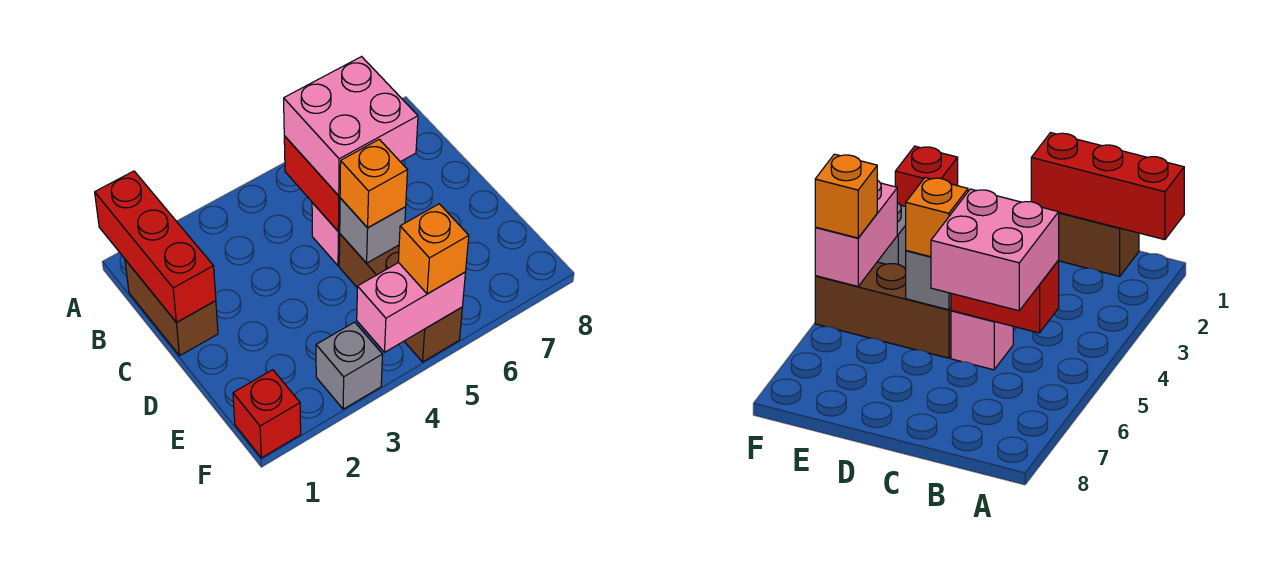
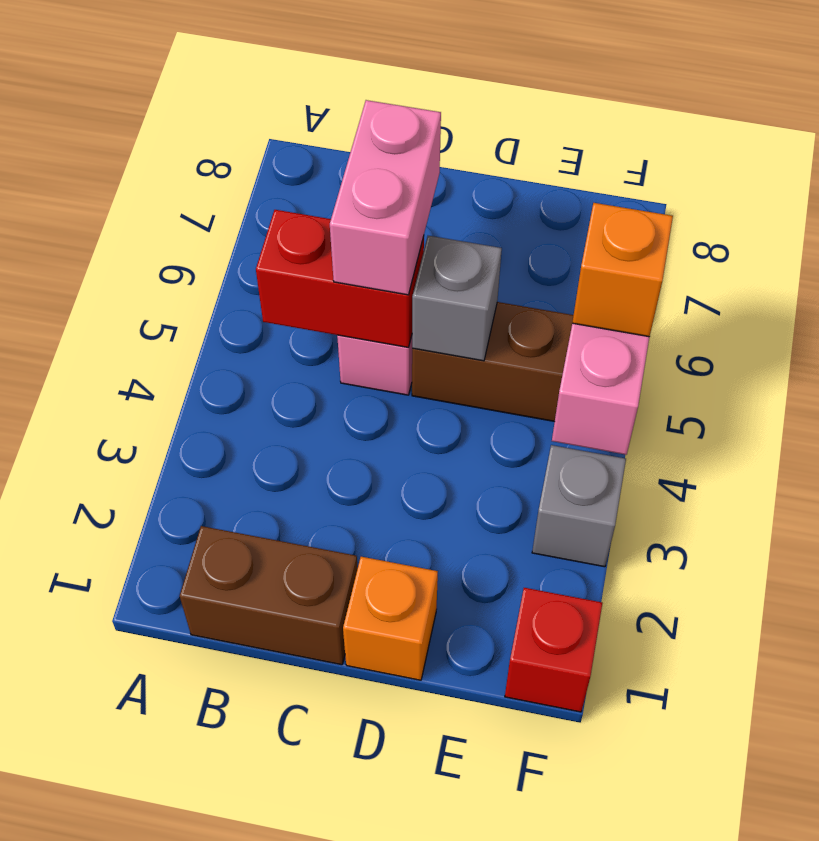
red brick A1:C1 level 2 -> none
pink brick B5:C6 level 3 -> pink brick C5:C6 level 3
orange brick D5 level 3 -> orange brick D1 level 1

